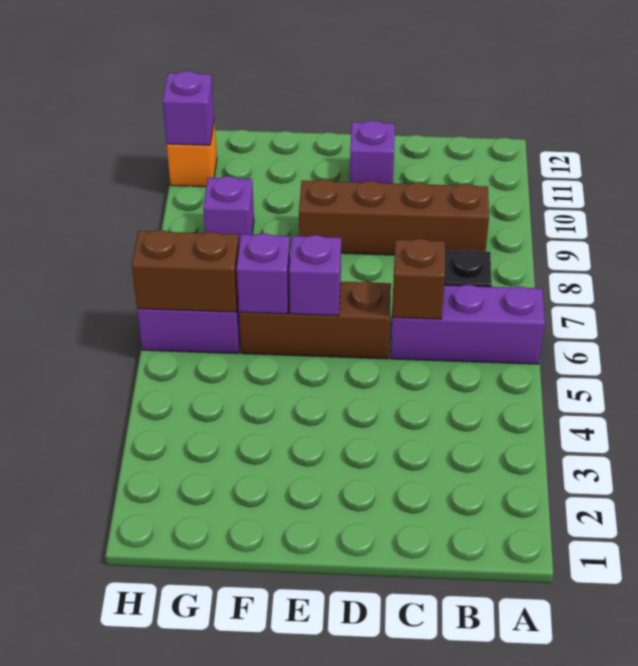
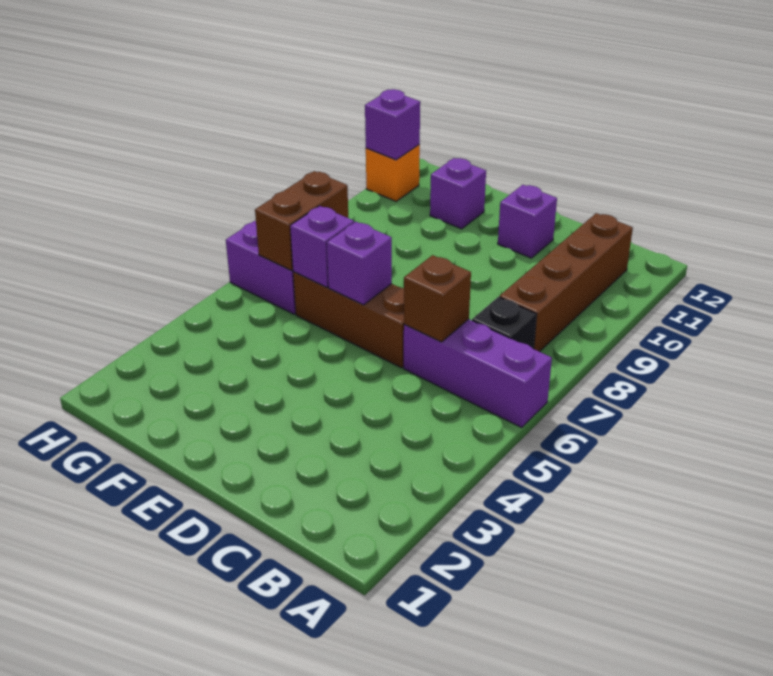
brown brick B9:E9 level 1 -> brown brick B8:B11 level 1
brown brick G6:H6 level 2 -> brown brick G6:G7 level 2
purple brick G9 level 1 -> purple brick F11 level 1

